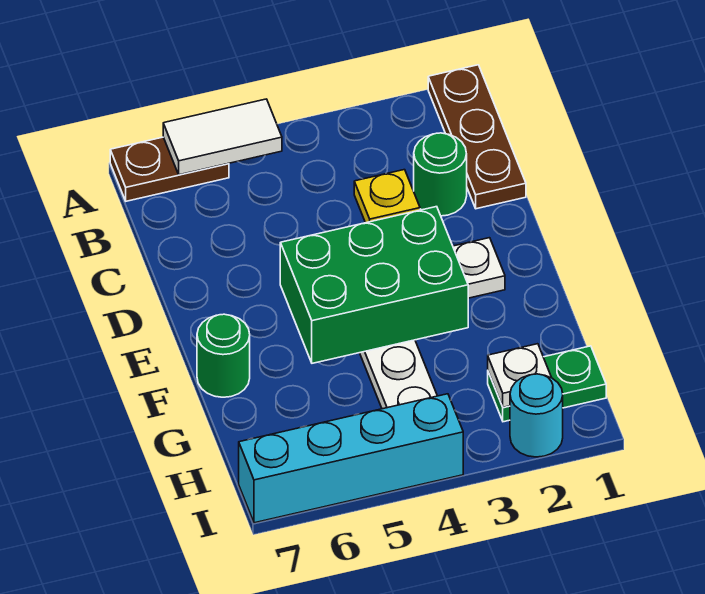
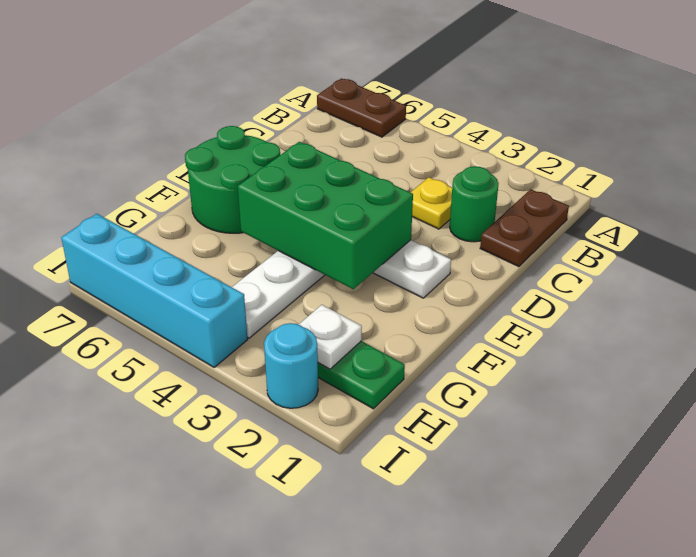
brown plate A1:C1 level 1 -> brown plate B1:C1 level 1
white tile A5:A6 level 2 -> none
green round brick F7 level 1 -> green round brick E6:F7 level 1

